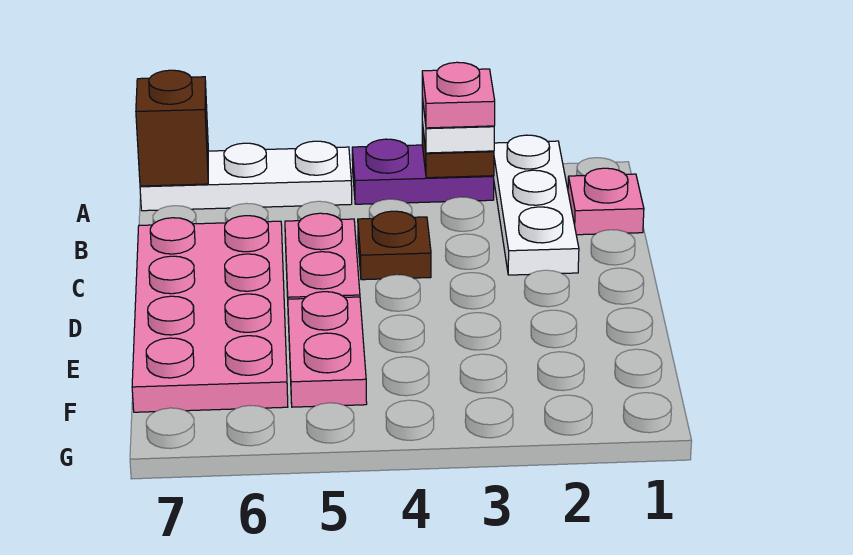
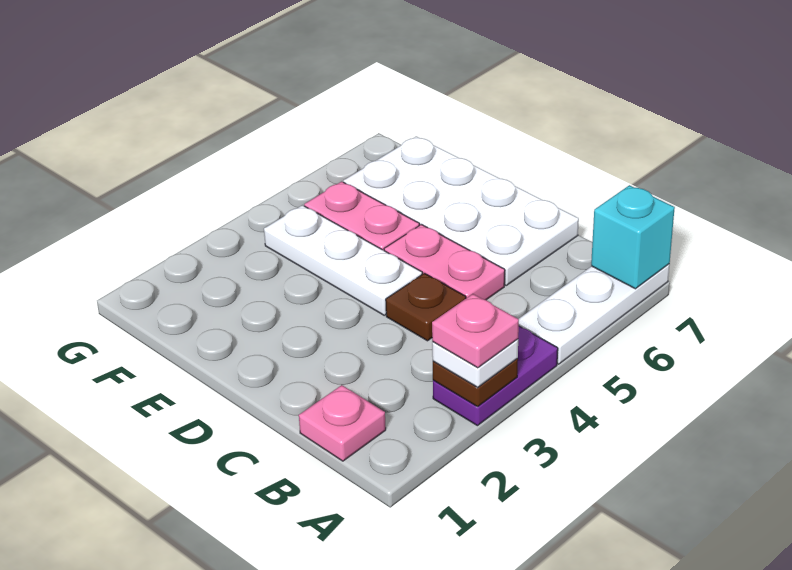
white plate A2:C2 level 1 -> white plate D4:F4 level 1
brown brick A7 level 2 -> cyan brick A7 level 2
pink plate C6:F7 level 1 -> white plate C6:F7 level 1

